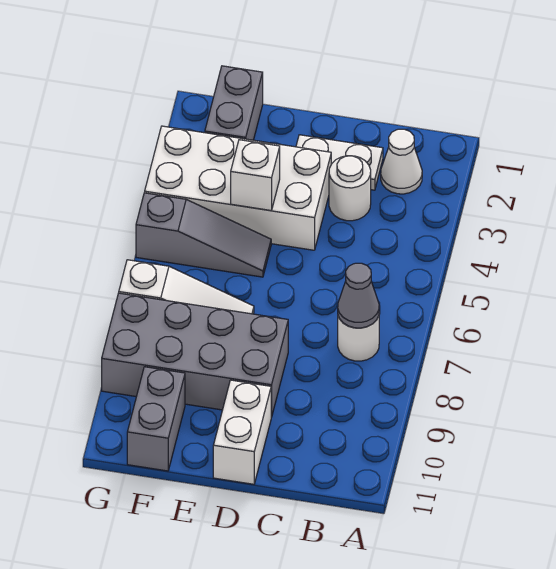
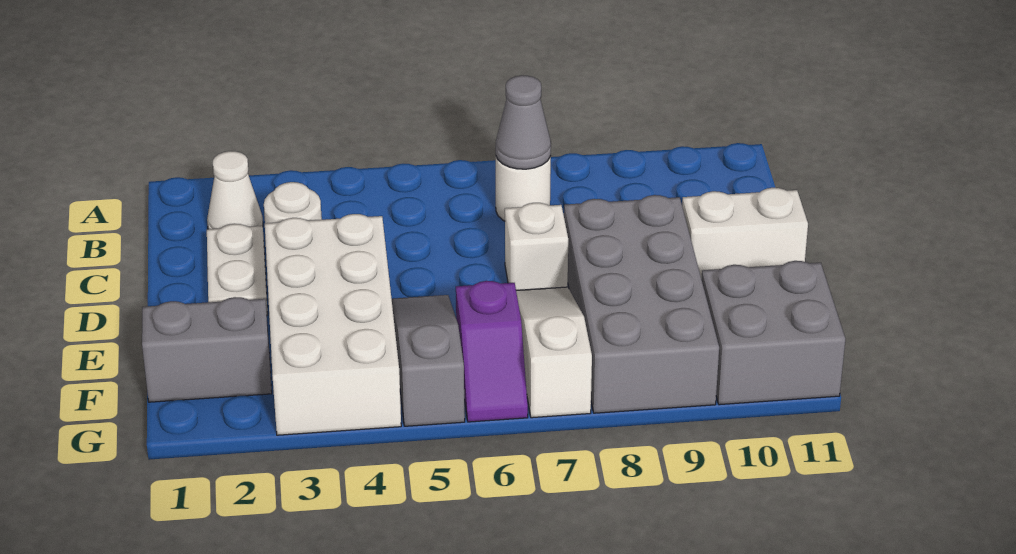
white brick E4 level 2 -> white brick D7 level 1
none -> purple slope F6:G6 level 1 top F
grey brick F10:F11 level 1 -> grey brick F10:G11 level 1

